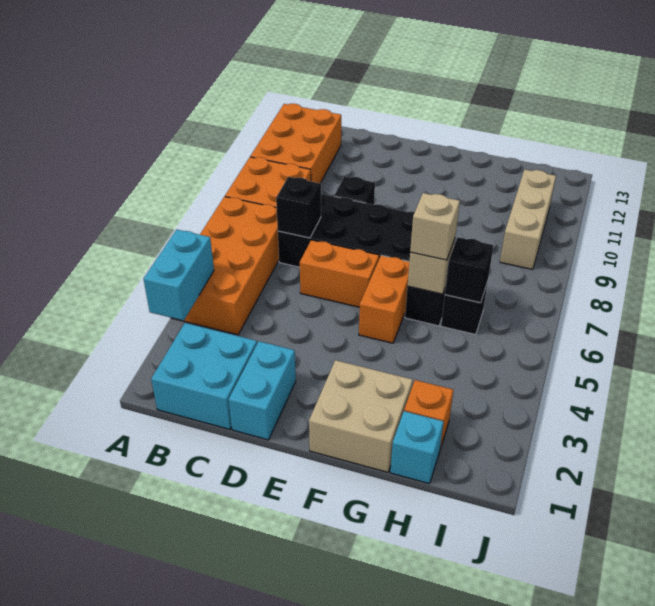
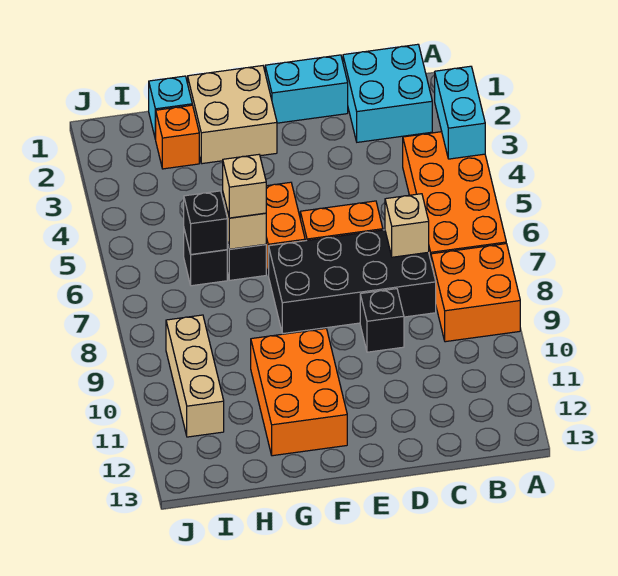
orange brick A10:B12 level 1 -> orange brick F10:G12 level 1
black brick C7 level 2 -> tan brick C7 level 2
cyan brick D1:D2 level 1 -> cyan brick D1:E1 level 1

